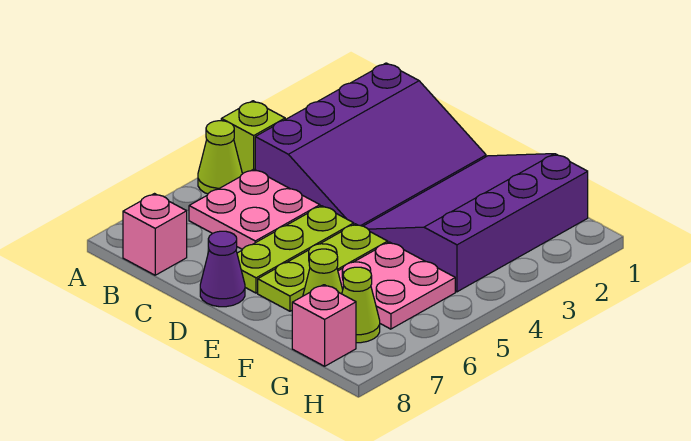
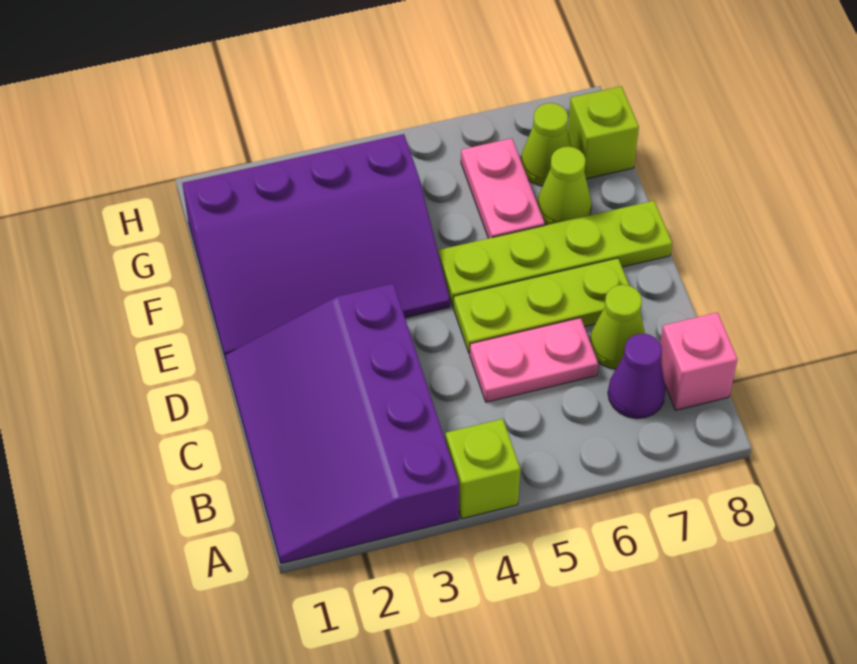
lime cone A5 level 1 -> lime cone C7 level 1
purple slope B1:D4 level 1 top B -> purple slope A1:D3 level 1 top 3
pink plate B5:C6 level 1 -> pink plate C5:C6 level 1
purple cone D8 level 1 -> purple cone B7 level 1
lime plate E5:E7 level 1 -> lime plate E5:E8 level 1
pink plate F5:G6 level 1 -> pink plate F6:G6 level 1
pink brick G8 level 1 -> lime brick G8 level 1

